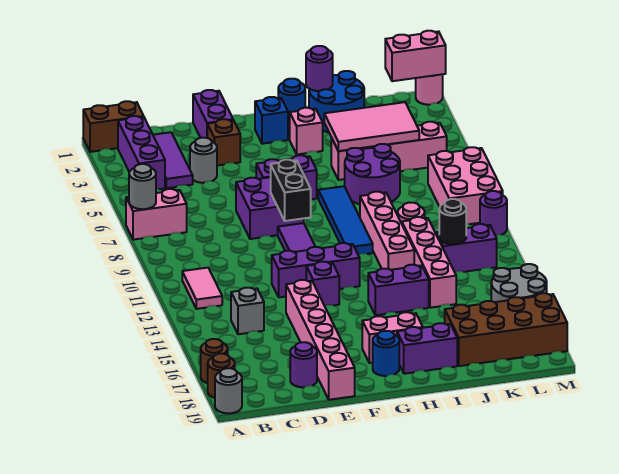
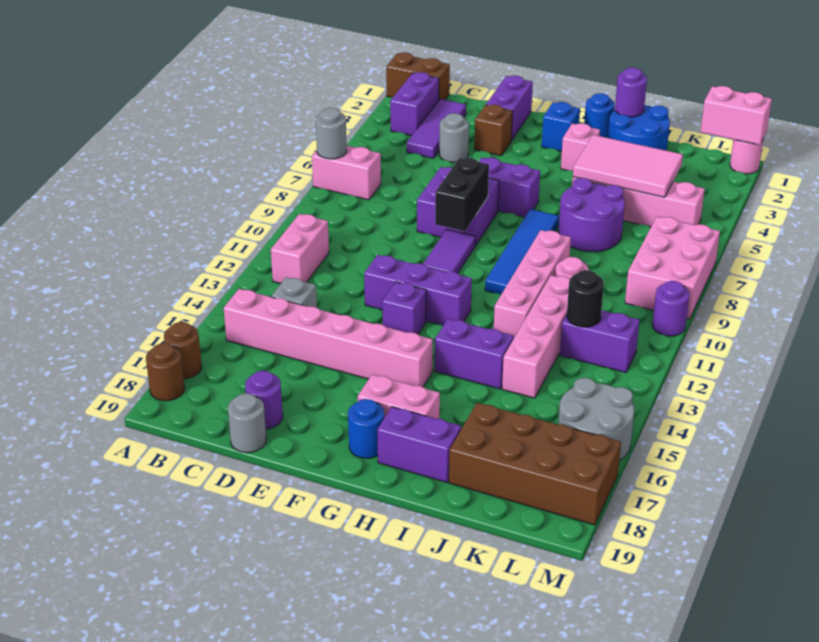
grey round brick A19 level 1 -> grey round brick D19 level 1
purple brick B2:B4 level 1 -> purple brick B2:B3 level 1
pink tile B11:B12 level 1 -> pink brick B11:B12 level 1
pink brick E14:E19 level 1 -> pink brick B15:G15 level 1

